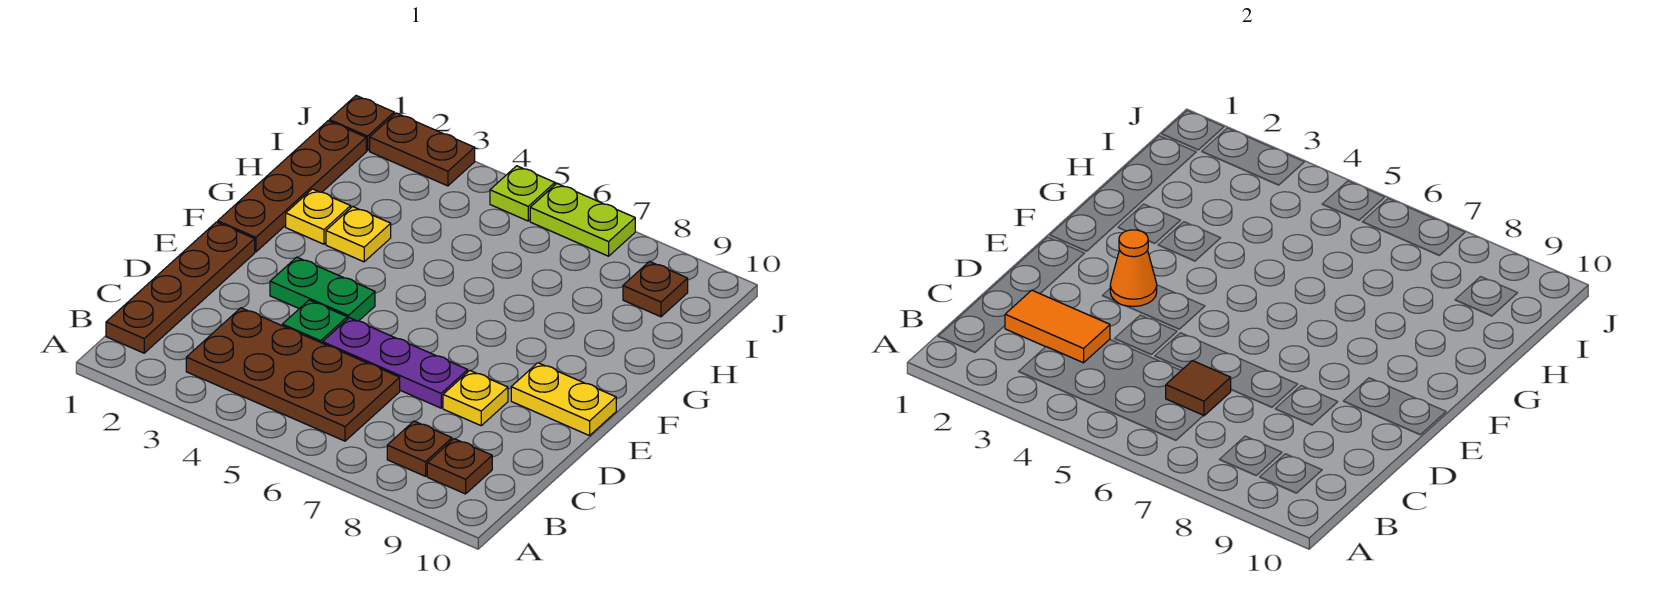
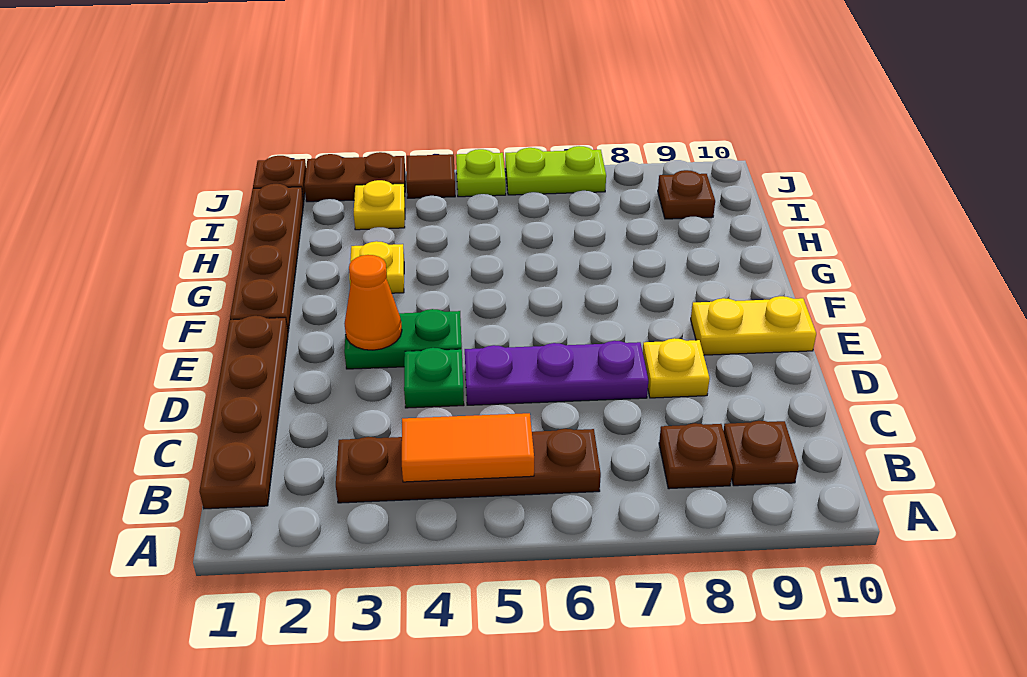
brown plate B3:C6 level 1 -> brown plate B3:B6 level 1
orange tile C2:C3 level 2 -> orange tile B4:B5 level 2
brown tile C6 level 2 -> brown tile J4 level 1
yellow plate G2 level 1 -> yellow plate I3 level 1

